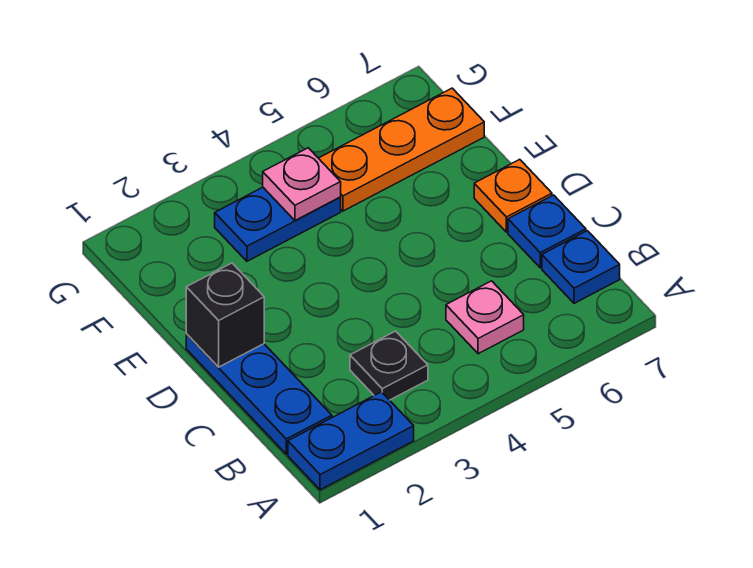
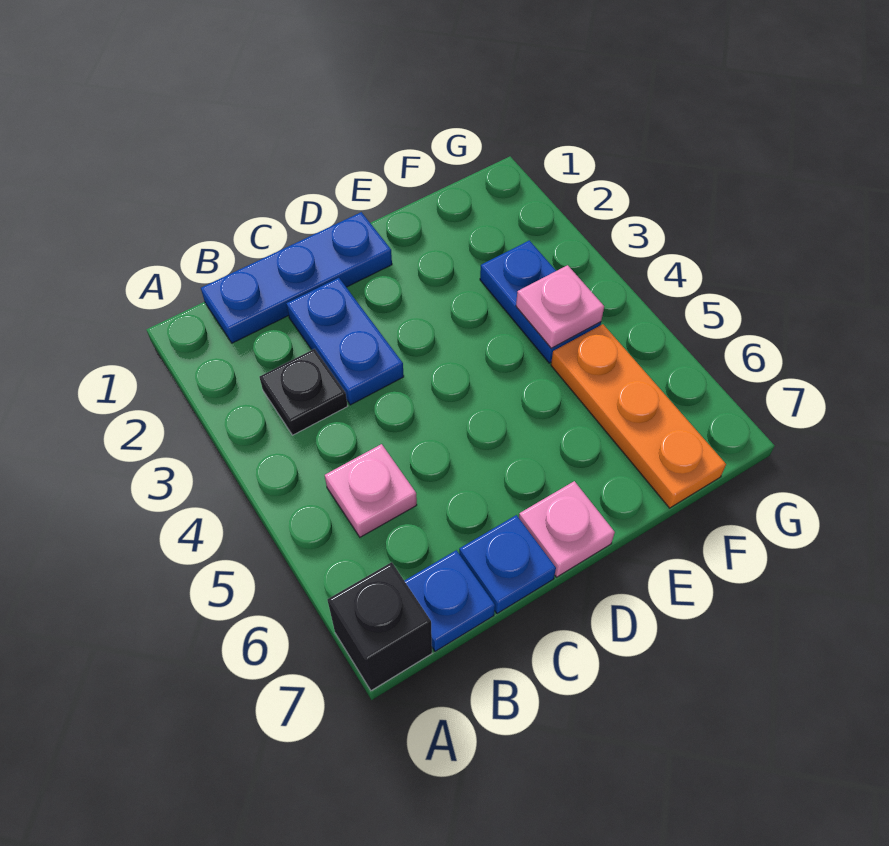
blue plate A1:A2 level 1 -> blue plate C2:C3 level 1
black brick D1 level 2 -> black brick A7 level 1
orange plate D7 level 1 -> pink plate D7 level 1

